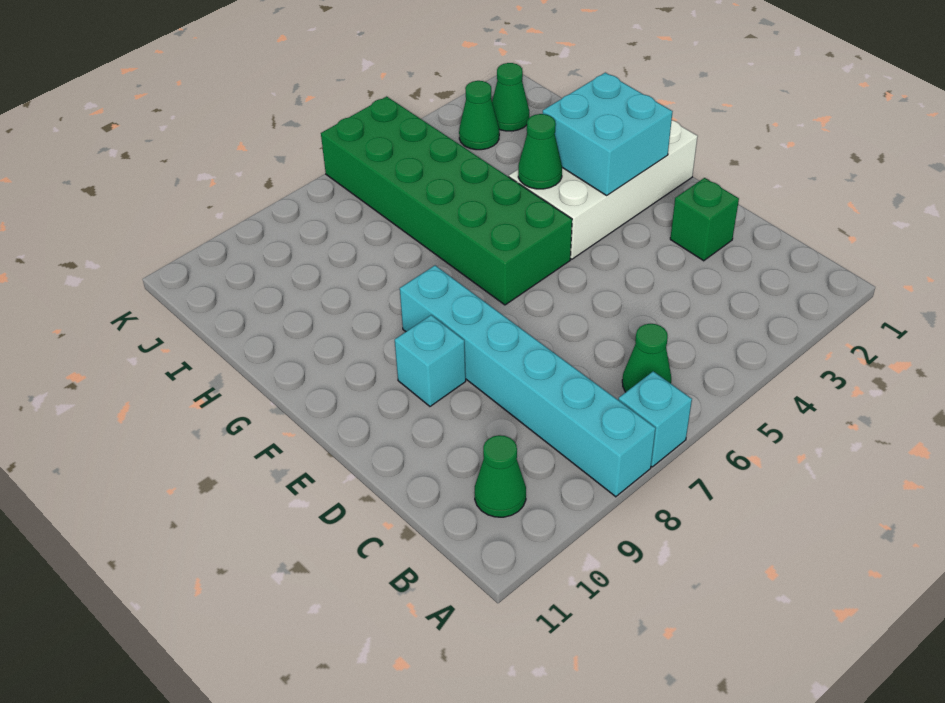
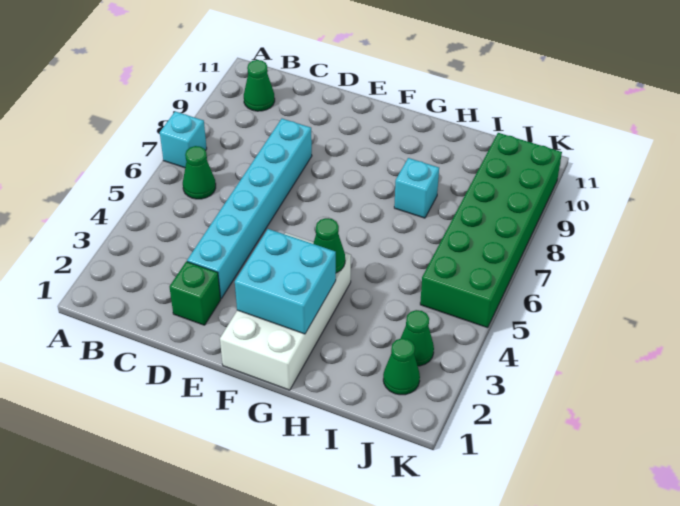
cyan brick A8:F8 level 1 -> cyan brick D3:D8 level 1
cyan brick E9 level 1 -> cyan brick H8 level 1
green brick F5:K6 level 1 -> green brick J5:K10 level 1

